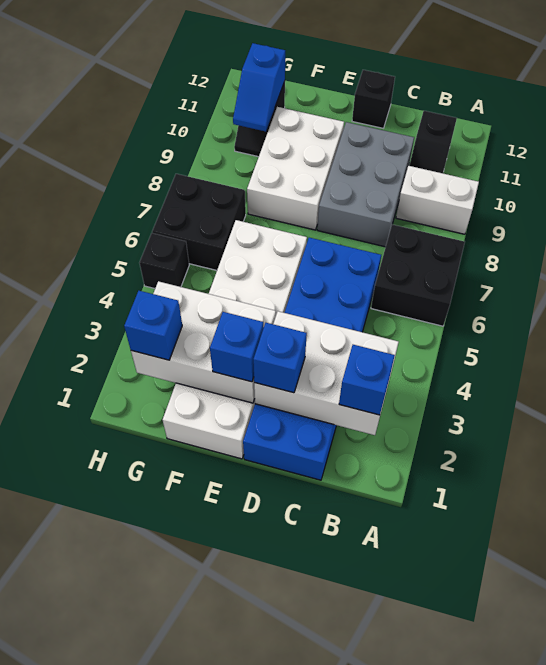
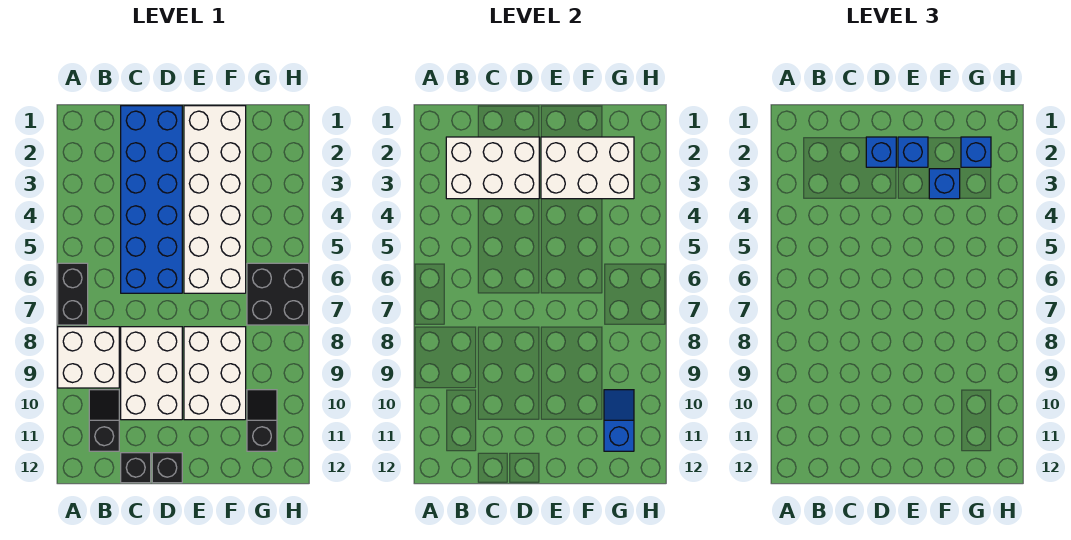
black brick A6:B7 level 1 -> black brick A6:A7 level 1
white brick A9:B9 level 1 -> white brick A8:B9 level 1
blue brick B2 level 3 -> blue brick F3 level 3
grey brick C8:D10 level 1 -> white brick C8:D10 level 1
black brick H5 level 1 -> black brick C12 level 1

